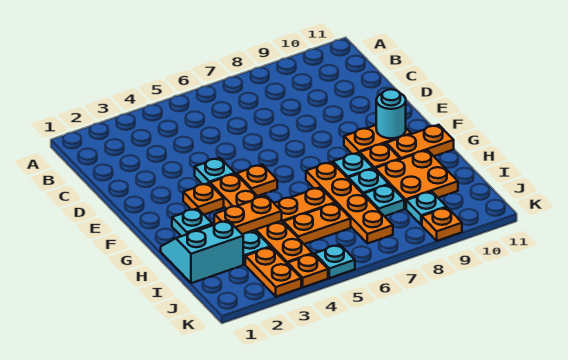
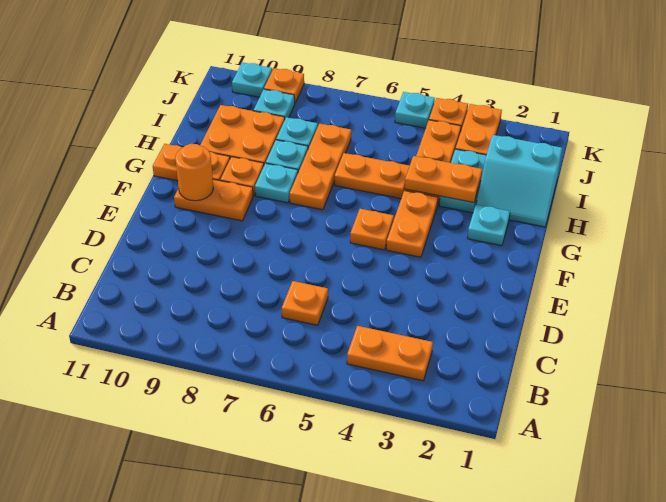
cyan plate E4 level 1 -> cyan plate K10 level 1
orange plate F3 level 1 -> orange plate C6 level 1
cyan round brick F10 level 2 -> orange round brick F10 level 2
orange plate G7:J7 level 1 -> orange plate G7:I7 level 1
orange plate I5:I6 level 1 -> orange plate B3:B4 level 1

